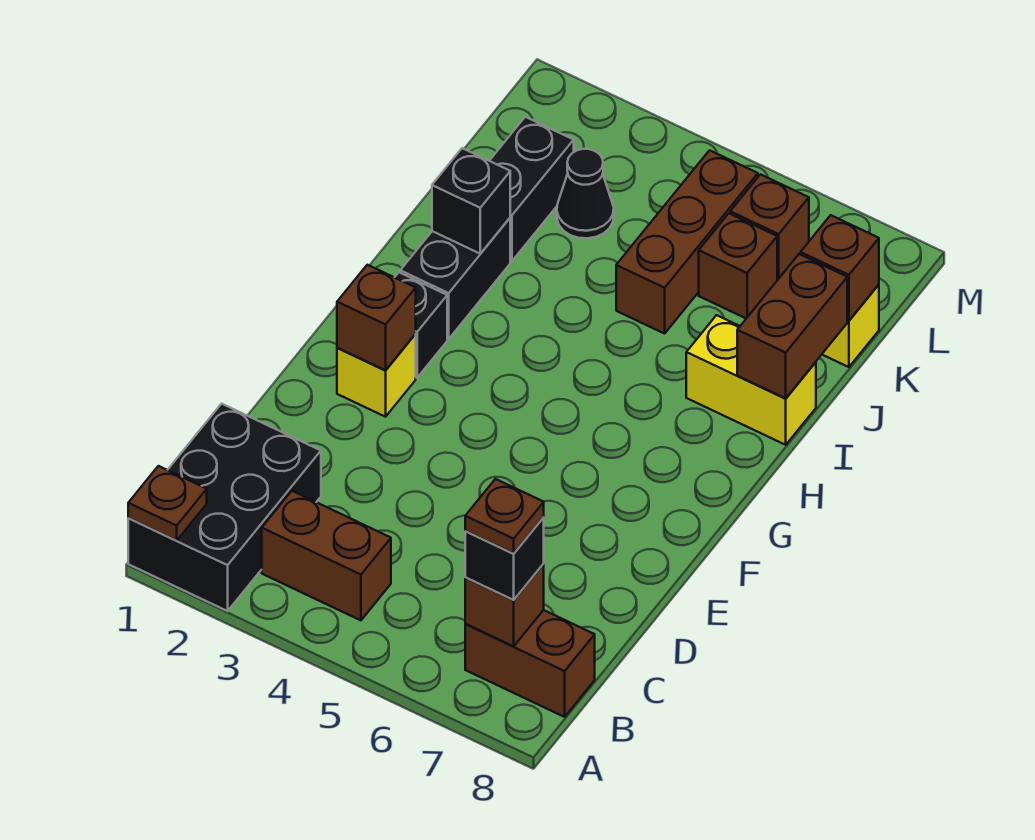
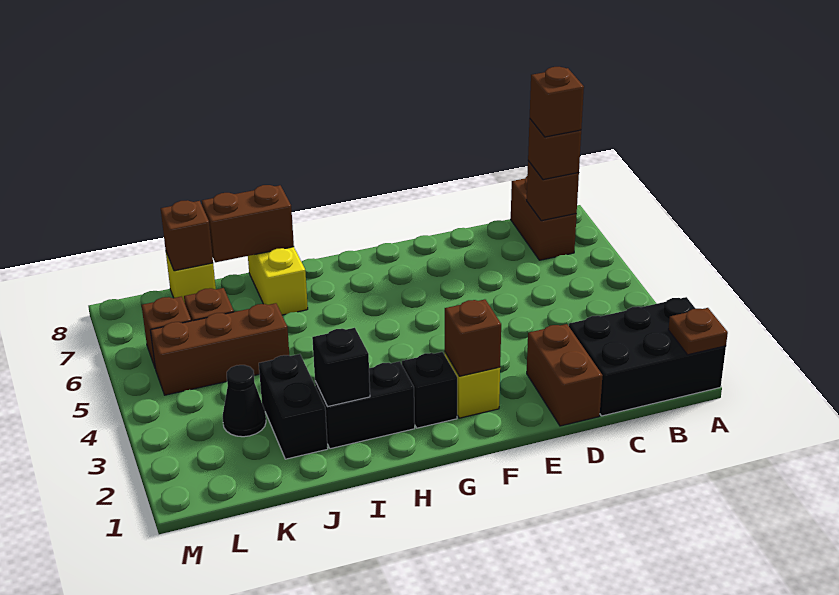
brown brick B3:B4 level 1 -> brown brick D1:D2 level 1
black brick B7 level 3 -> brown brick B7 level 3
brown plate B7 level 4 -> brown brick B7 level 4
black brick J2:K2 level 1 -> black brick J2:J3 level 1

